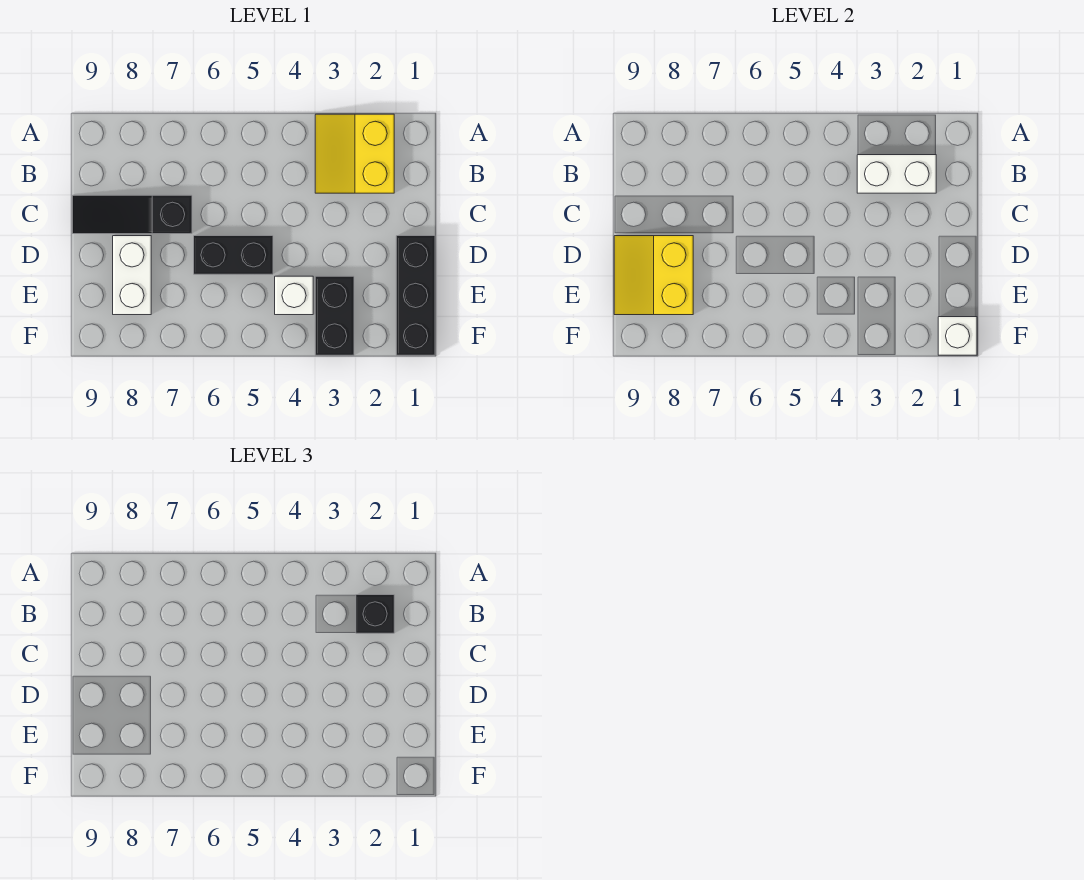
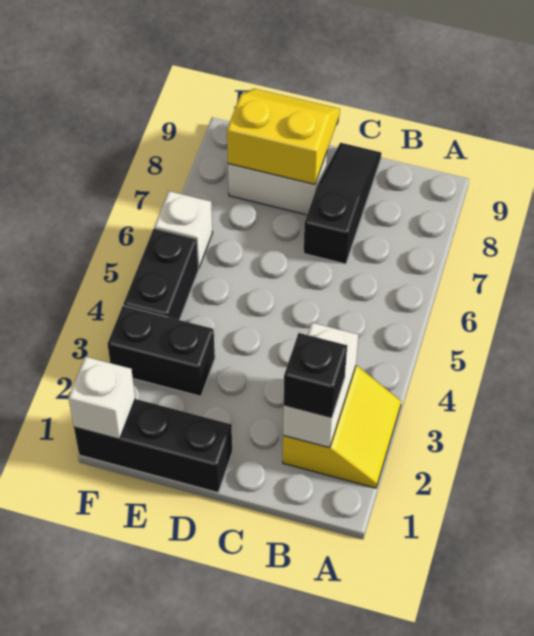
yellow slope A2:B3 level 1 top 2 -> yellow slope A2:B3 level 1 top B
black brick D5:D6 level 1 -> black brick F4:F5 level 1
white brick E4 level 1 -> white brick F6 level 1

